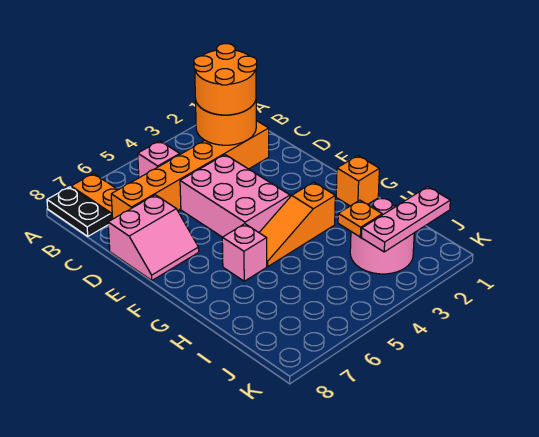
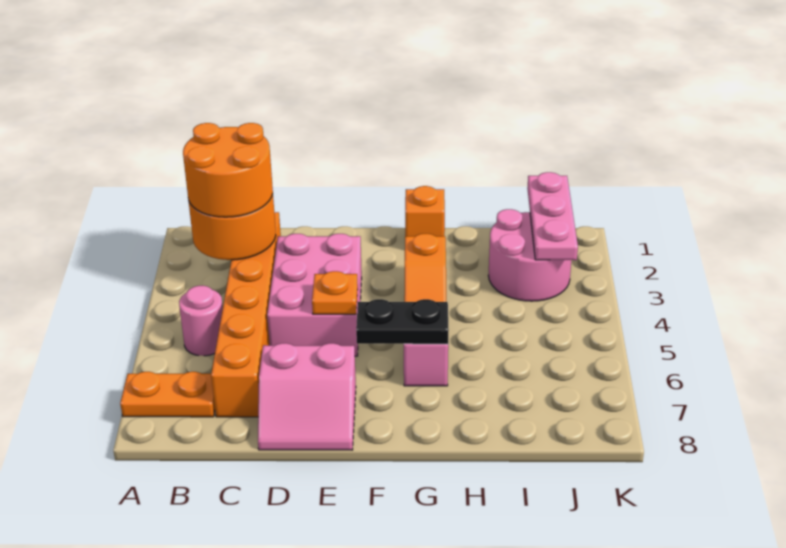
black plate A8:B8 level 1 -> black plate F6:G6 level 2
pink brick B5 level 1 -> pink round brick B5 level 1
pink brick D4:F5 level 1 -> pink brick D3:E5 level 1
pink slope D7:E8 level 1 top D -> pink slope D7:E8 level 1 top 7
orange plate I3 level 2 -> orange plate E5 level 2

